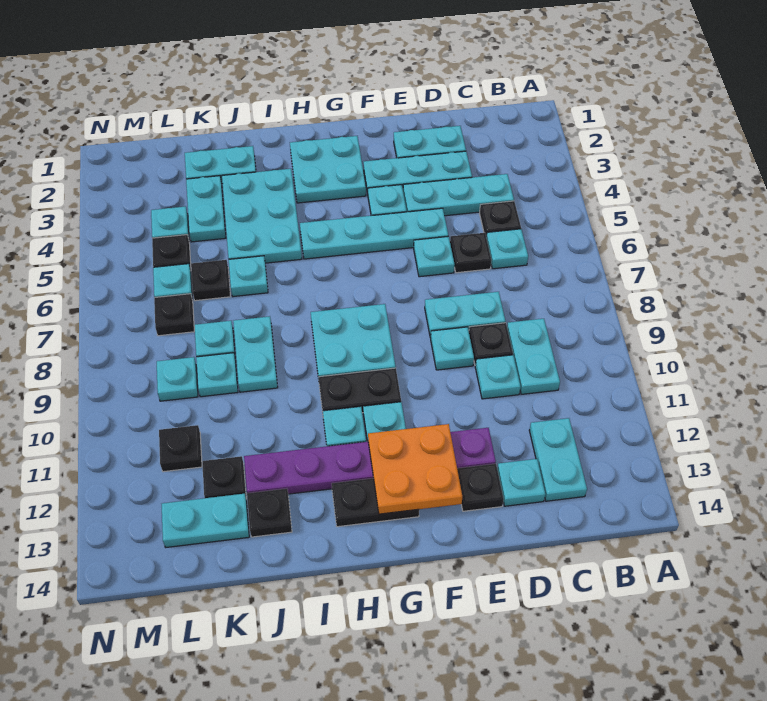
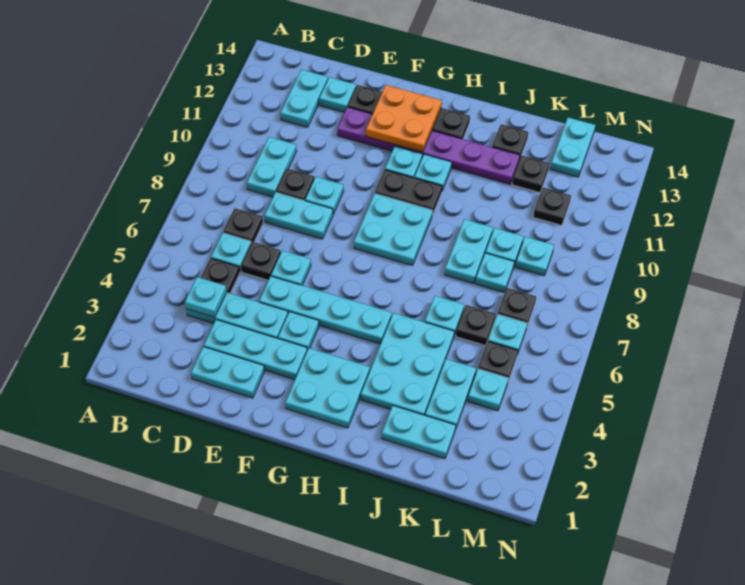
none -> black plate C7 level 1
cyan plate D10 level 1 -> cyan plate C4 level 2
cyan plate K13:L13 level 1 -> cyan plate L13:L14 level 1

